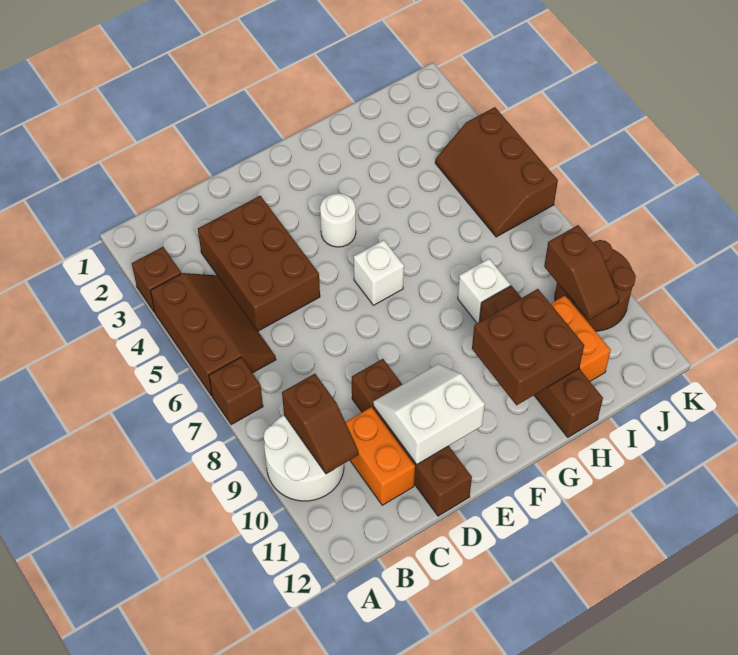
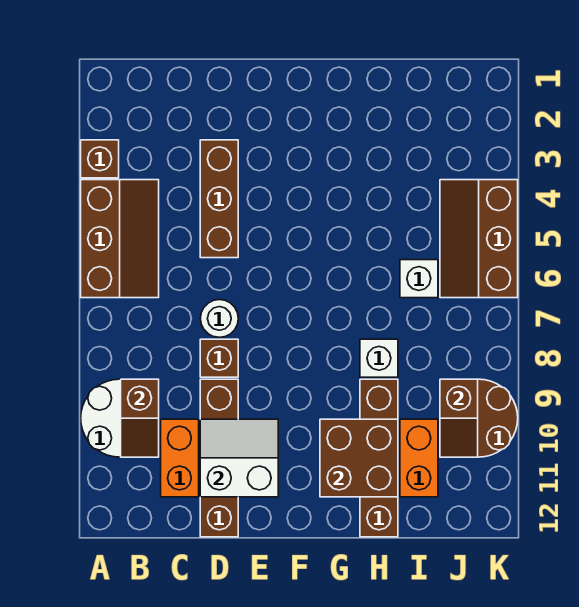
brown brick A7 level 1 -> brown brick D8 level 1
brown brick C3:D5 level 1 -> brown brick D3:D5 level 1
white round brick F4 level 1 -> white round brick D7 level 1
white brick F6 level 1 -> white brick I6 level 1

